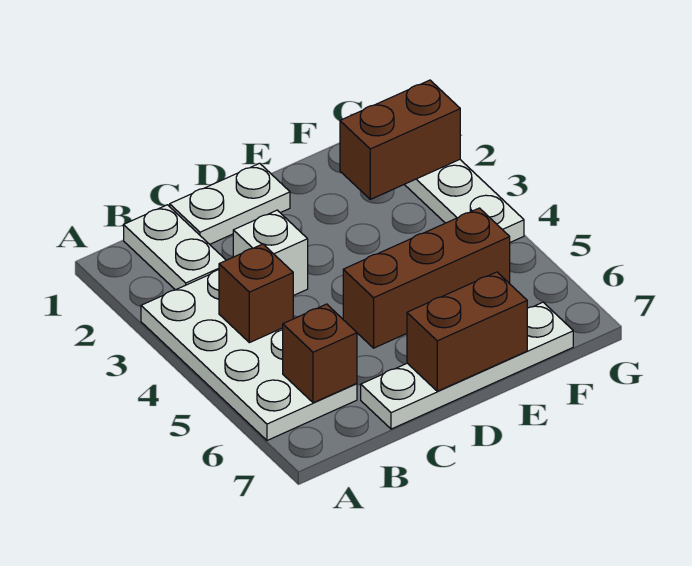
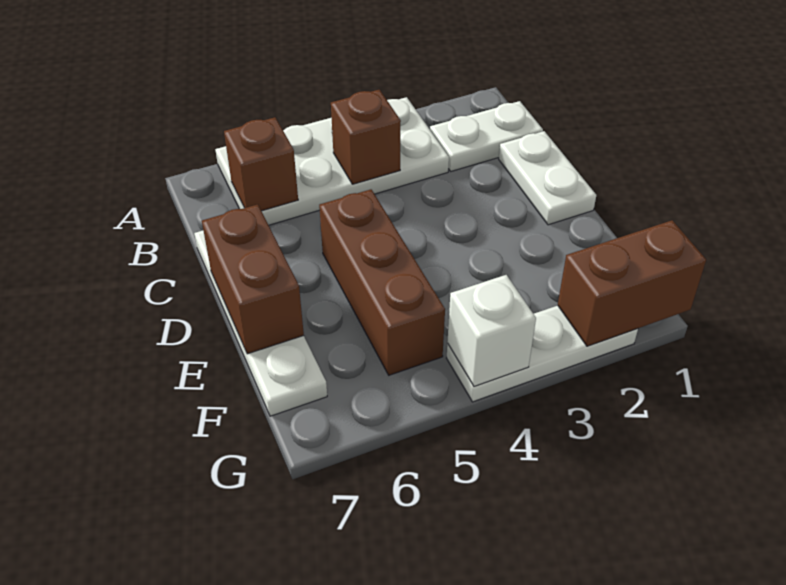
white brick C3 level 1 -> white brick G4 level 2
brown brick F2:G2 level 2 -> brown brick G1:G2 level 2

